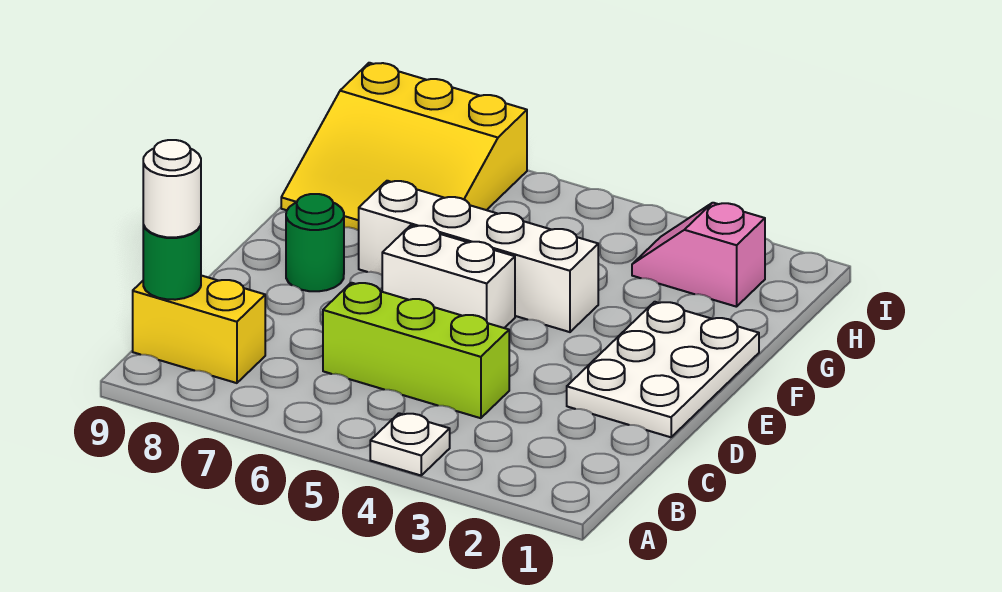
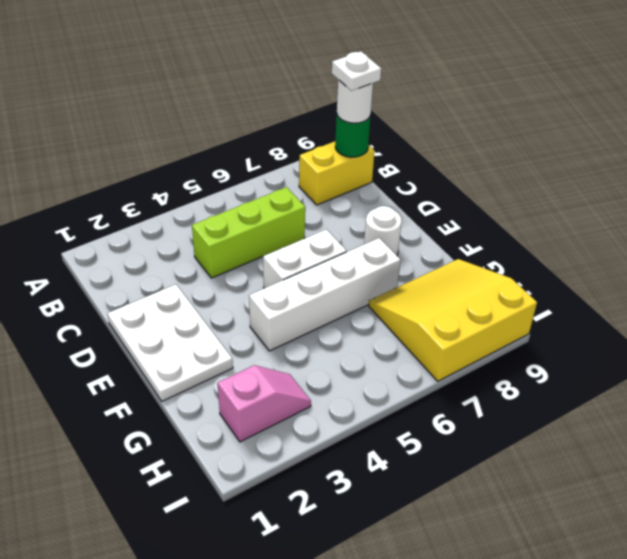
white plate A4 level 1 -> white plate B9 level 4
green round brick E8 level 1 -> white round brick E8 level 1

